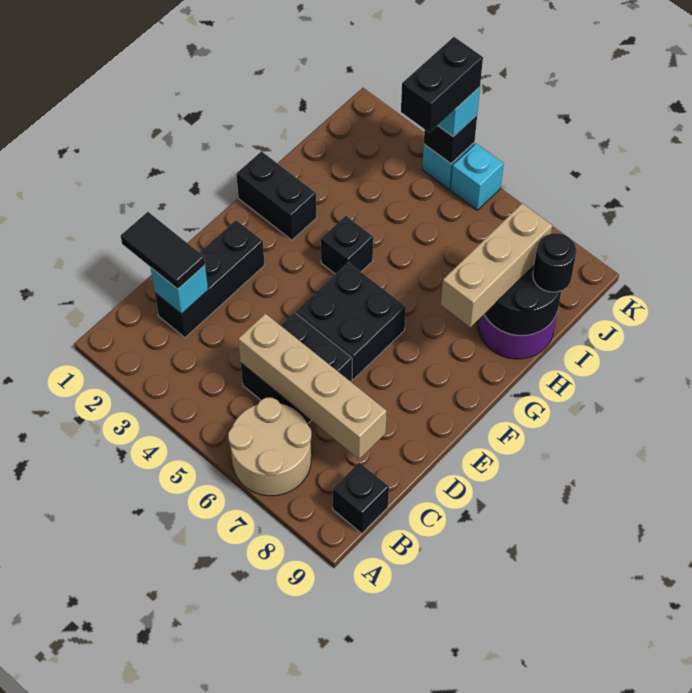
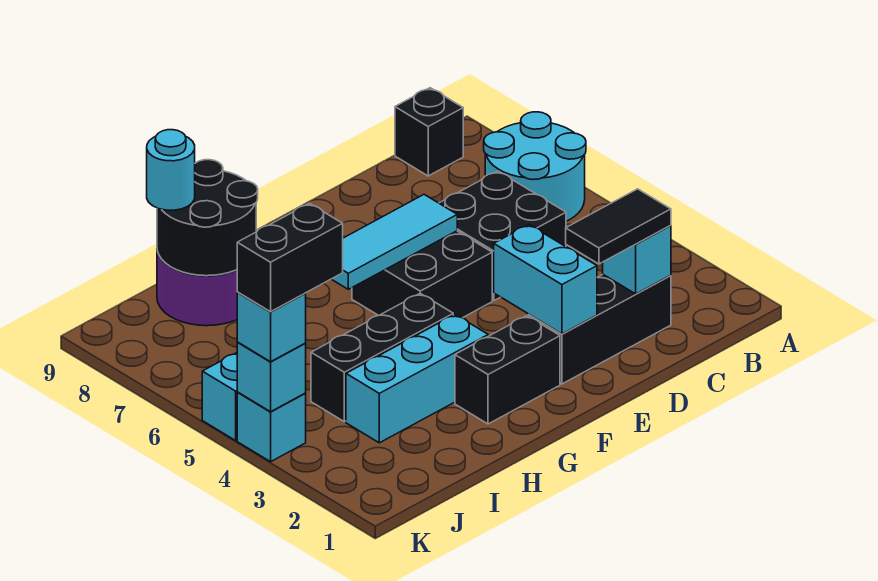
tan round brick A6:B7 level 1 -> cyan round brick A6:B7 level 1
black tile C1:C2 level 3 -> black tile C2:D2 level 3
tan brick C5:C8 level 2 -> none
none -> cyan brick E2:E3 level 2
none -> cyan tile E6:G6 level 2
black brick G1:G2 level 1 -> black brick F2:G2 level 1
none -> cyan brick G3:I3 level 1
black brick G4 level 1 -> black brick G4:I4 level 1
tan brick G8:I8 level 3 -> none
black round brick I9 level 3 -> cyan round brick I9 level 3
black brick K4 level 2 -> cyan brick K4 level 2

